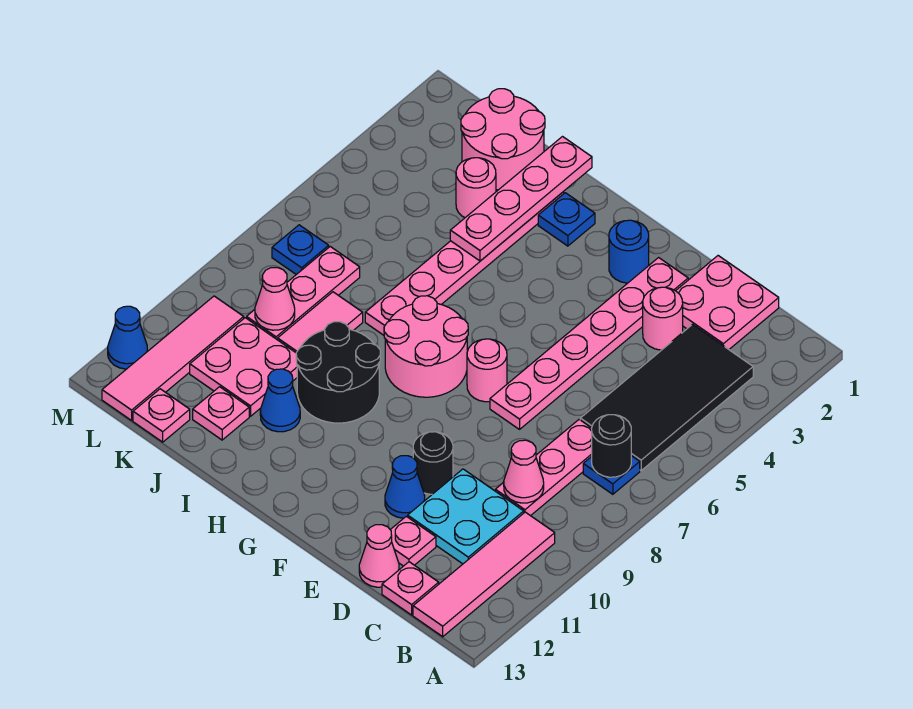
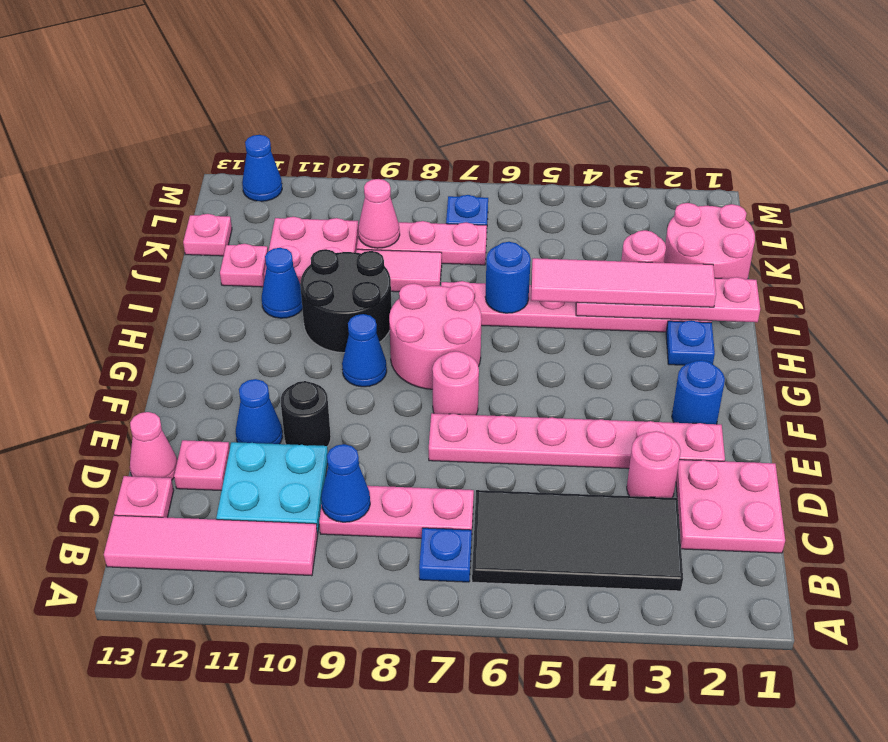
black round brick B7 level 2 -> none
pink cone C9 level 2 -> blue cone C9 level 2
none -> blue cone G9 level 1
none -> blue round brick I6 level 2
pink tile L10:L13 level 1 -> pink tile I2:I5 level 3

